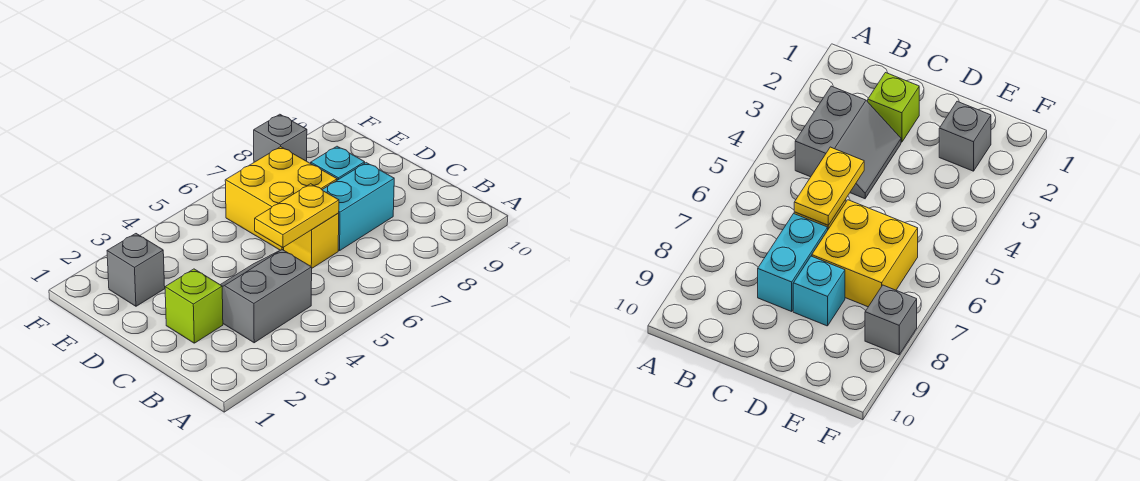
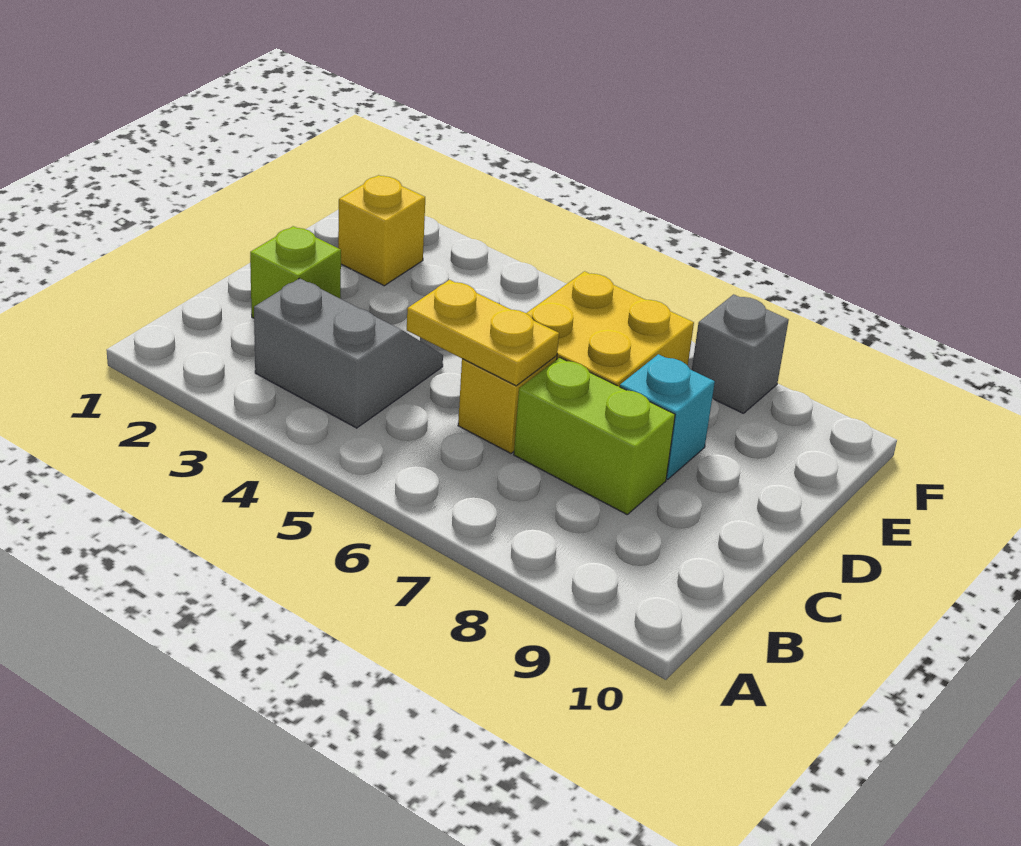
cyan brick C7:C8 level 1 -> lime brick C7:C8 level 1
grey brick E2 level 1 -> yellow brick E2 level 1

